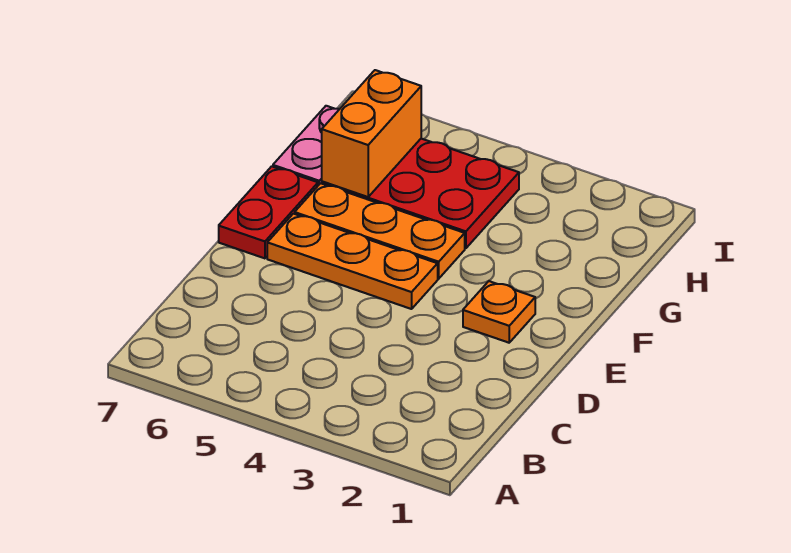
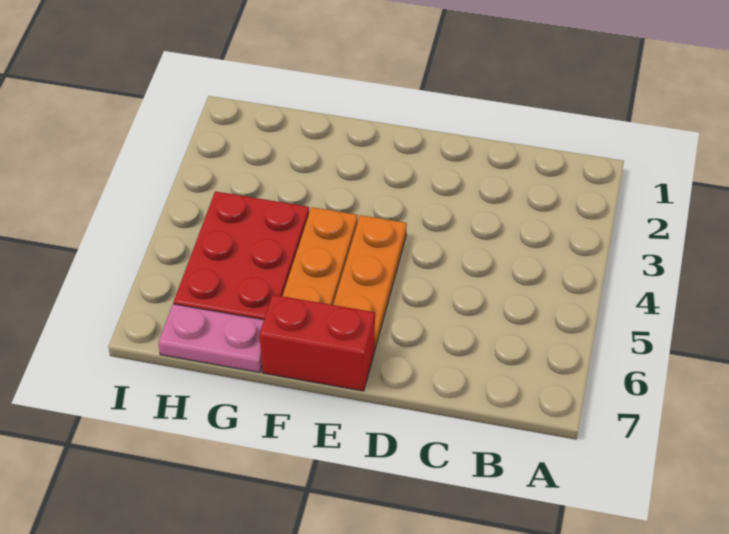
orange plate E2 level 1 -> none
red plate E7:F7 level 1 -> red brick E7:F7 level 1
orange brick G6:H6 level 2 -> none

